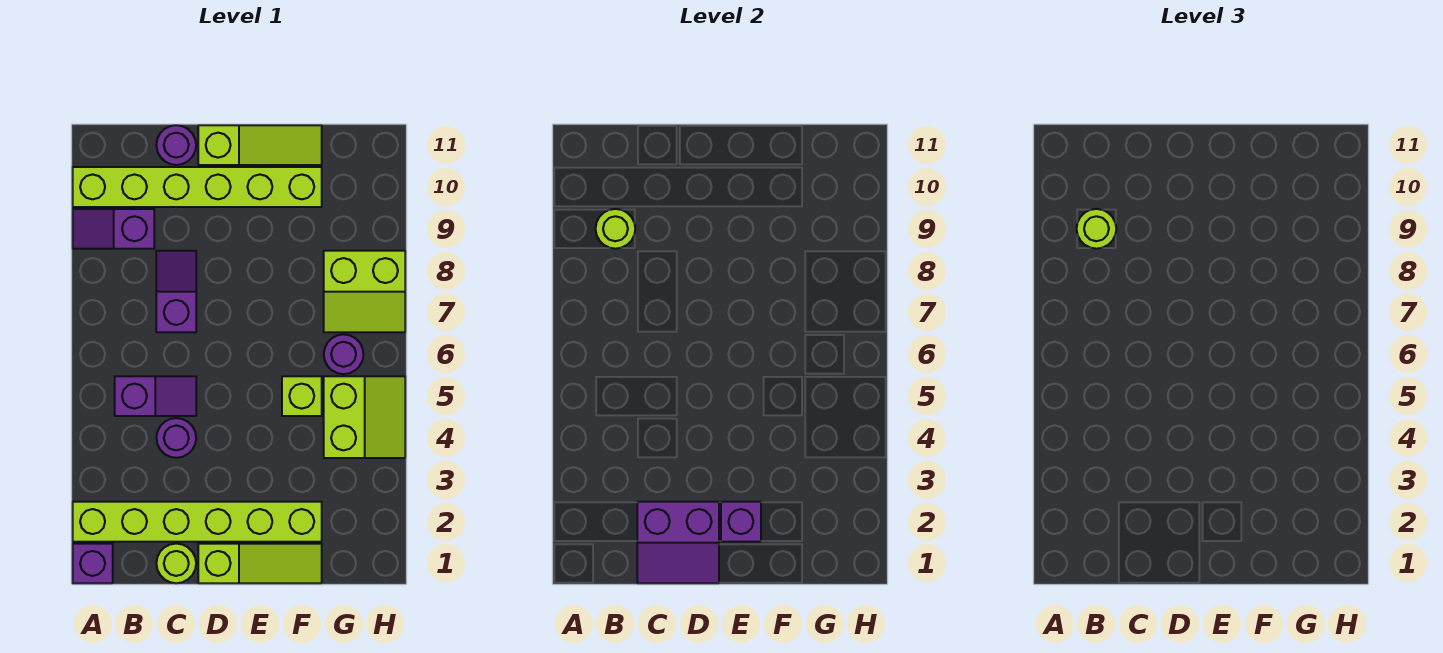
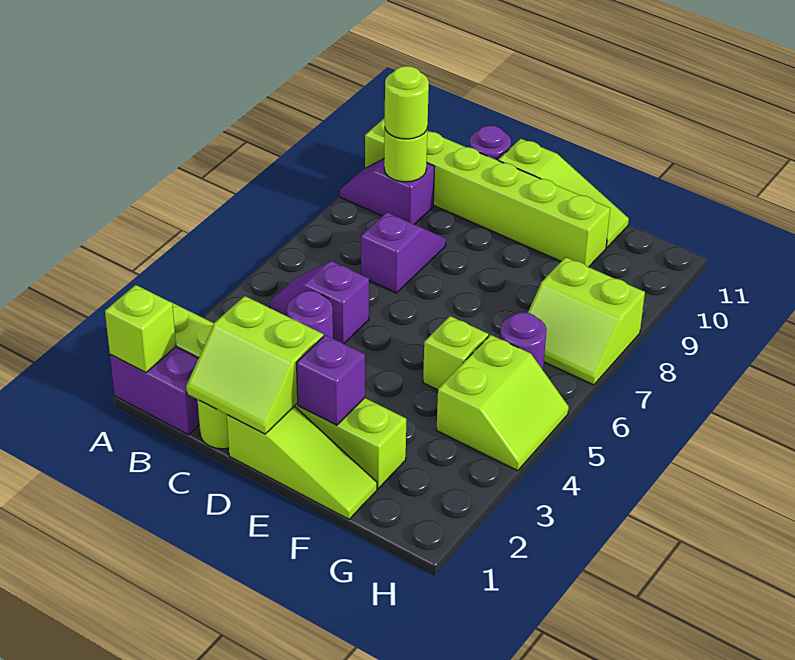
purple brick A1 level 1 -> purple brick A1:B1 level 1
none -> lime brick A1 level 2
purple slope B5:C5 level 1 top B -> purple slope B5:C5 level 1 top C
purple slope C1:D2 level 2 top 2 -> lime slope C1:D2 level 2 top 2

